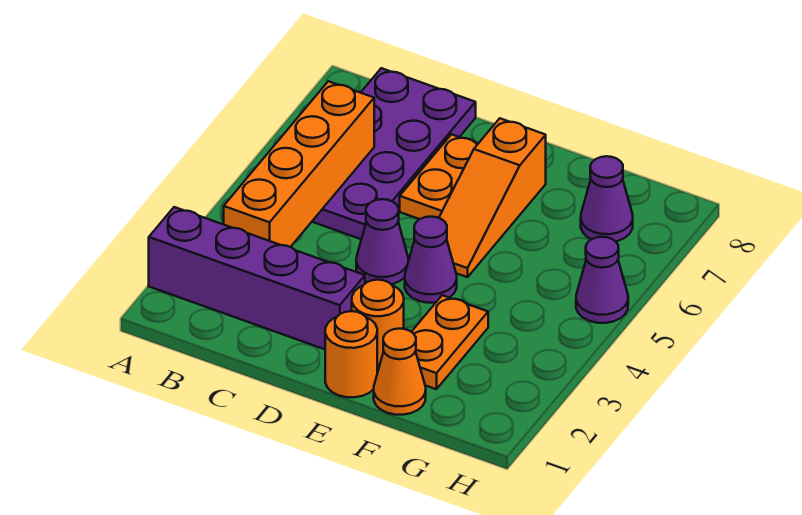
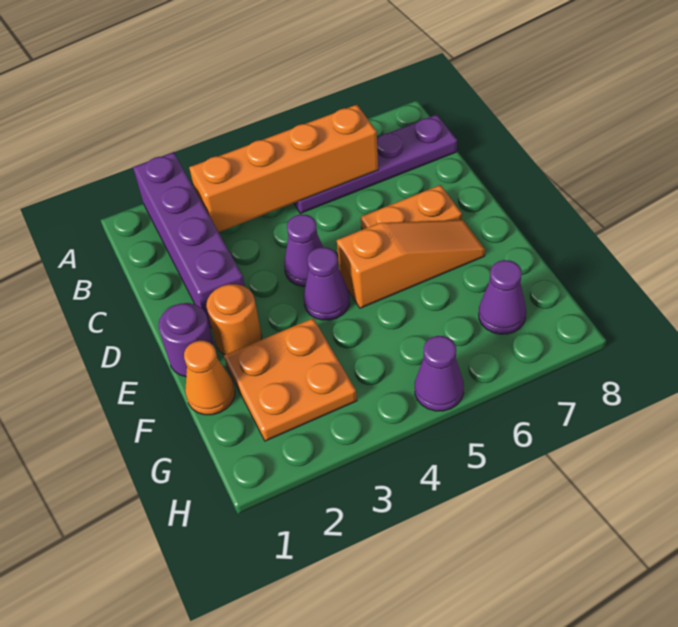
purple plate B5:C8 level 1 -> purple plate B5:B8 level 1
orange round brick E1 level 1 -> purple round brick E1 level 1
orange slope E5:E7 level 1 top 7 -> orange slope E5:E7 level 1 top 5
orange plate F2:F3 level 1 -> orange plate F2:G3 level 1

